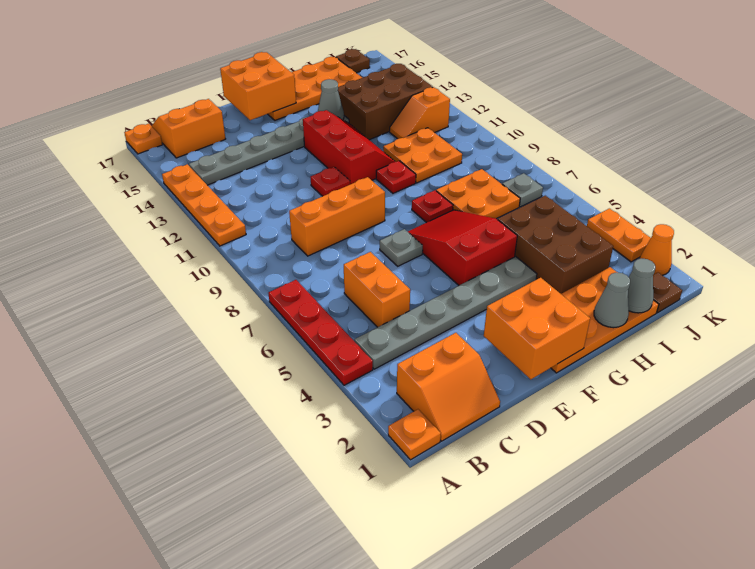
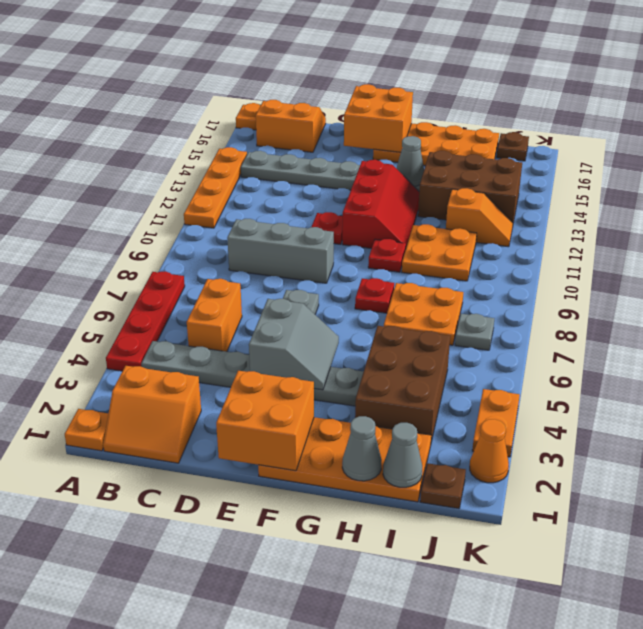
orange brick C9:E9 level 1 -> grey brick C9:E9 level 1
none -> grey slope E4:F5 level 2 top E
red slope F5:G7 level 1 top 5 -> none
orange slope I12:J12 level 1 top J -> orange slope I12:J12 level 1 top I

